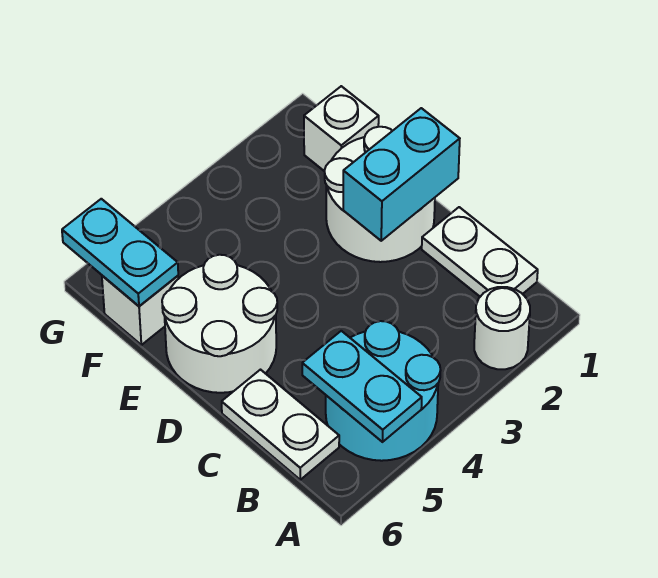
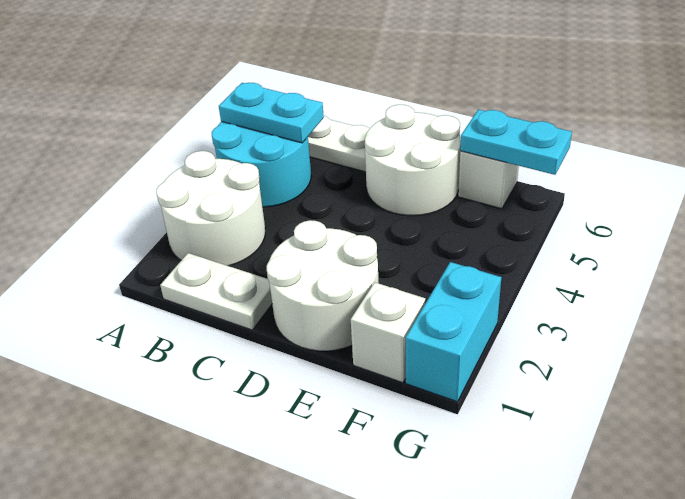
white round brick A2 level 1 -> white round brick A2:B3 level 1
cyan brick D1:D2 level 2 -> cyan brick G1:G2 level 1

